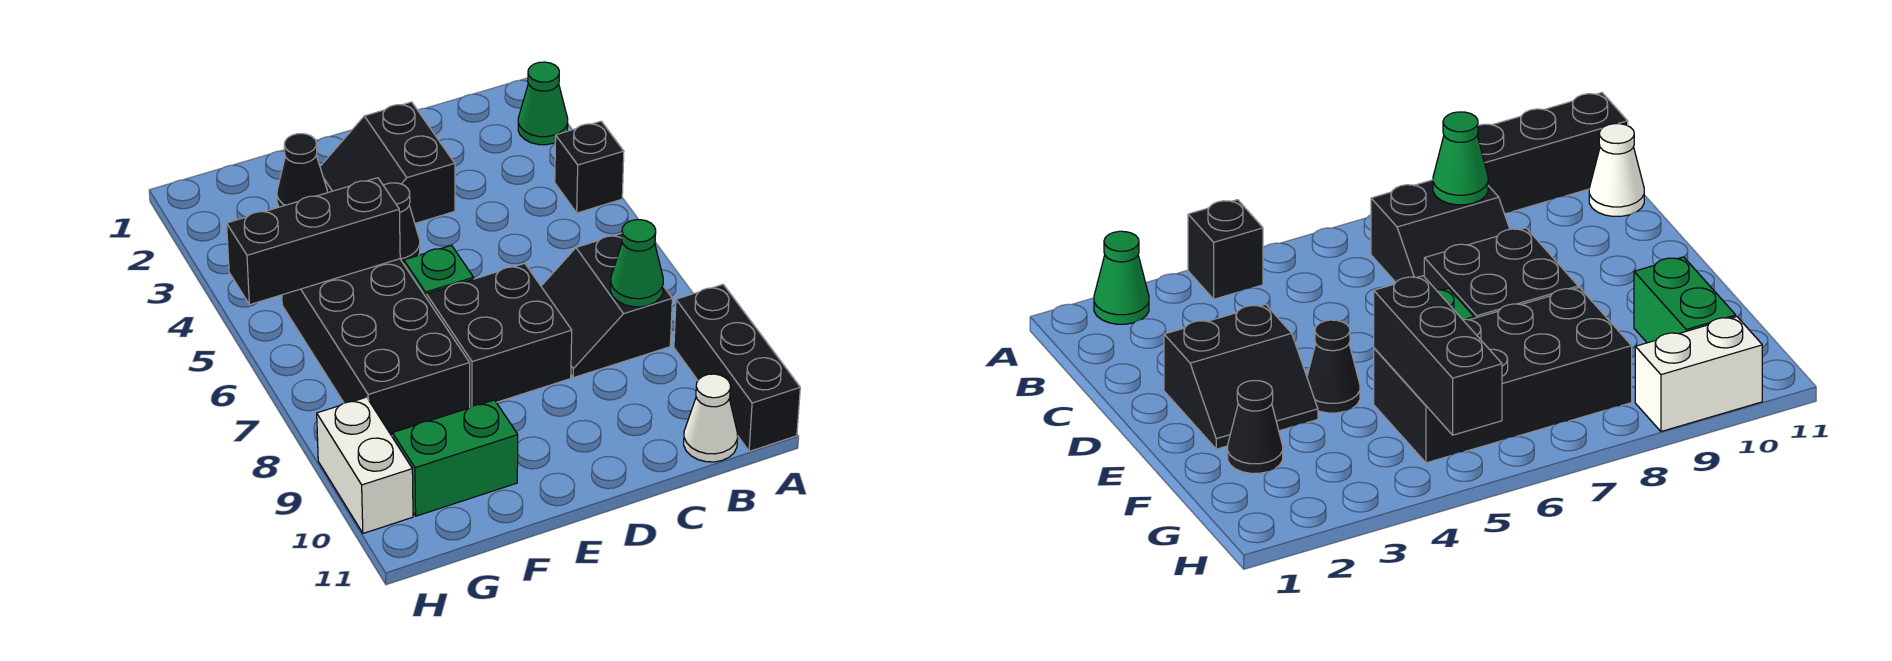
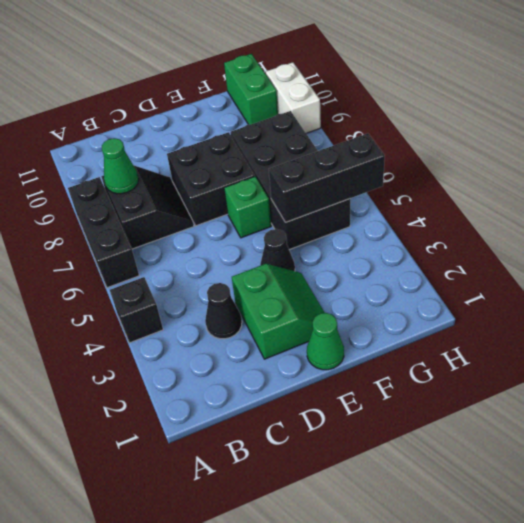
green cone A2 level 1 -> green cone E1 level 1
black brick A9:A11 level 1 -> black brick A6:A8 level 1
white cone B11 level 1 -> none
black slope D2:E3 level 1 top D -> green slope D2:E3 level 1 top D
black cone F2 level 1 -> black cone C3 level 1
green brick F10:G10 level 1 -> green brick G10:G11 level 1

